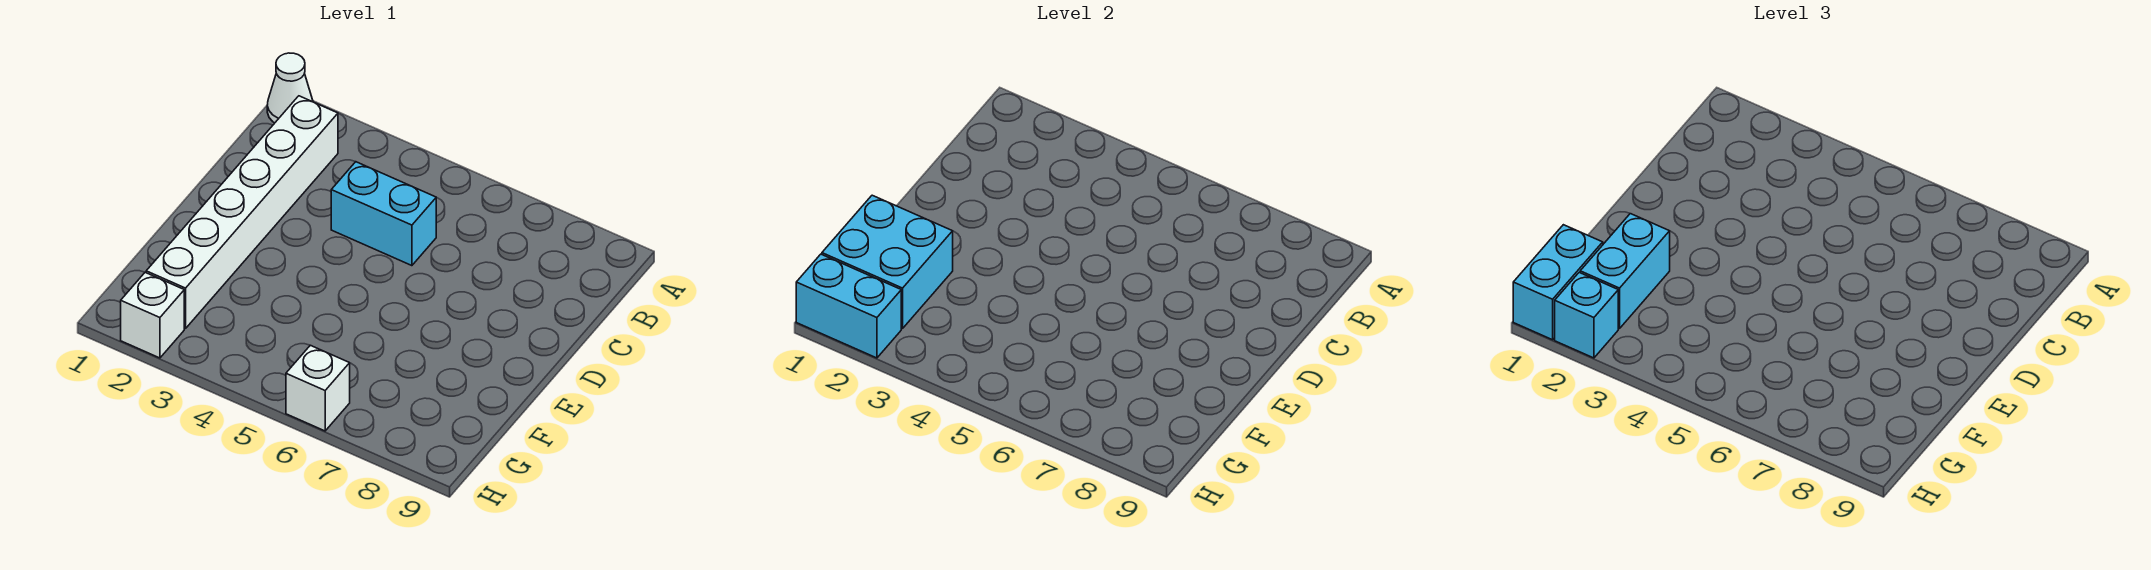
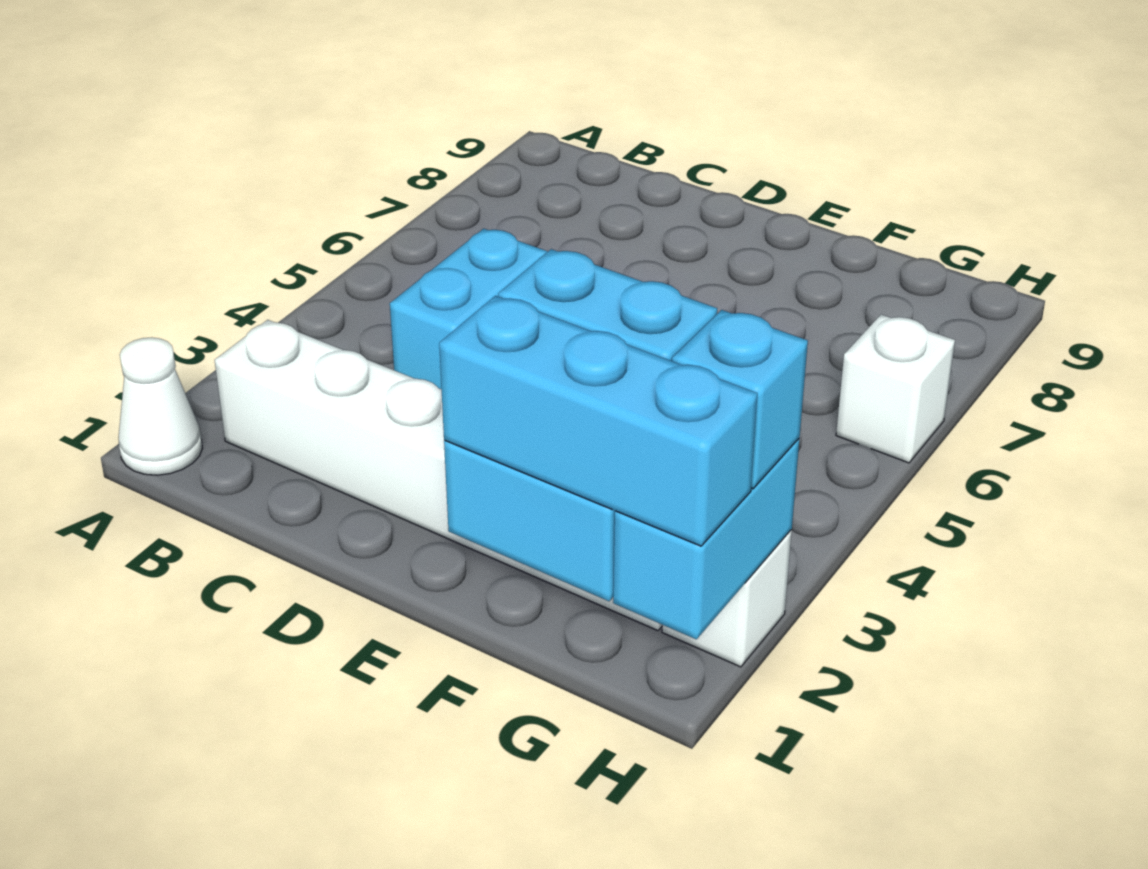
cyan brick G1:H1 level 3 -> cyan brick F1:H1 level 3

